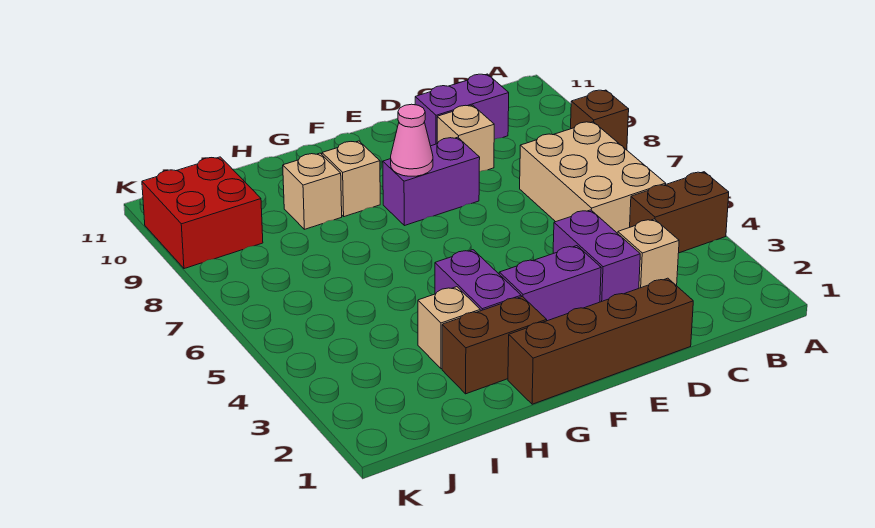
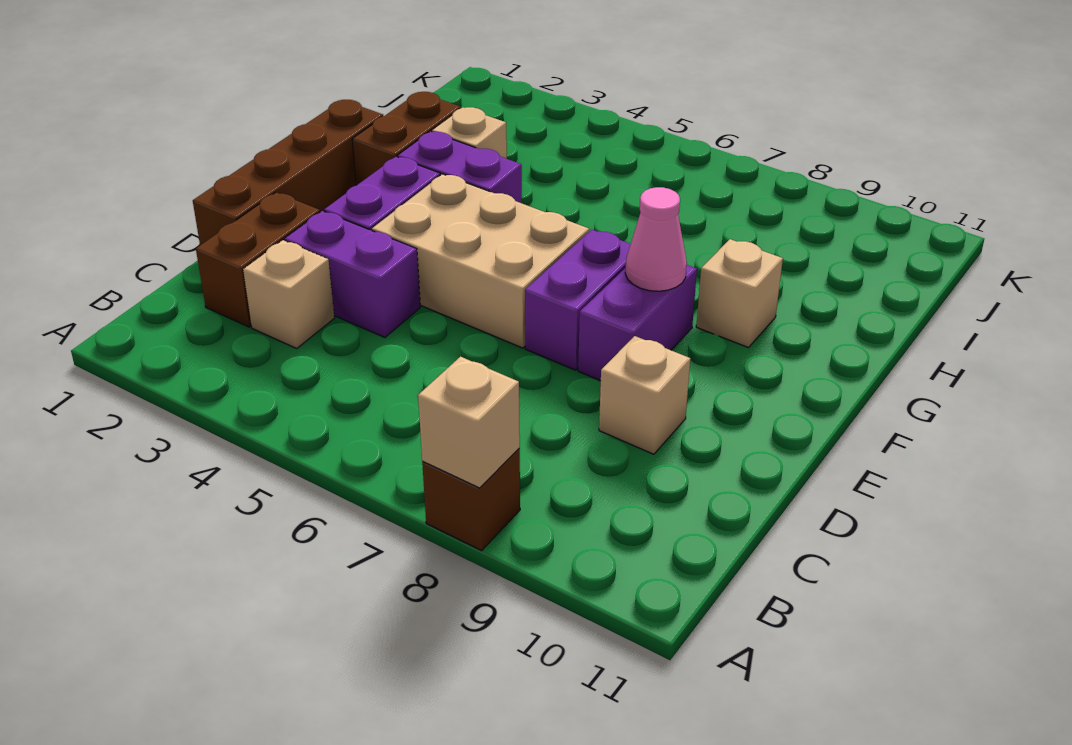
brown brick A4:B4 level 1 -> brown brick C2:D2 level 1
tan brick B5:C7 level 1 -> tan brick E4:F6 level 1
purple brick C10:D10 level 1 -> purple brick E7:F7 level 1
tan brick H9 level 1 -> tan brick A8 level 2
red brick J9:K10 level 1 -> none

